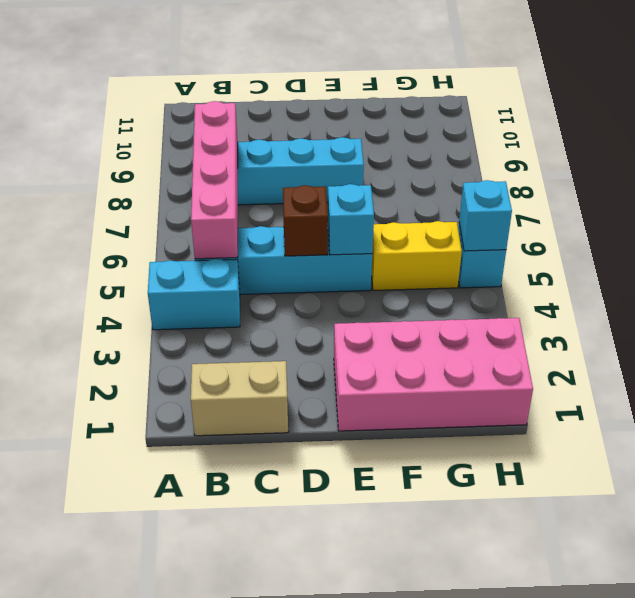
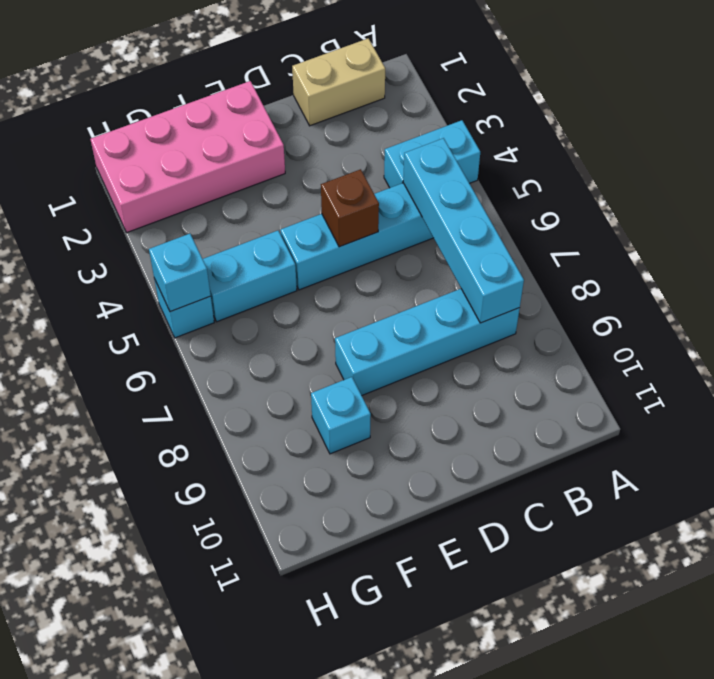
pink brick B5:B8 level 2 -> cyan brick B5:B8 level 2
cyan brick E5 level 2 -> cyan brick F9 level 1
yellow brick F5:G5 level 1 -> cyan brick F5:G5 level 1

